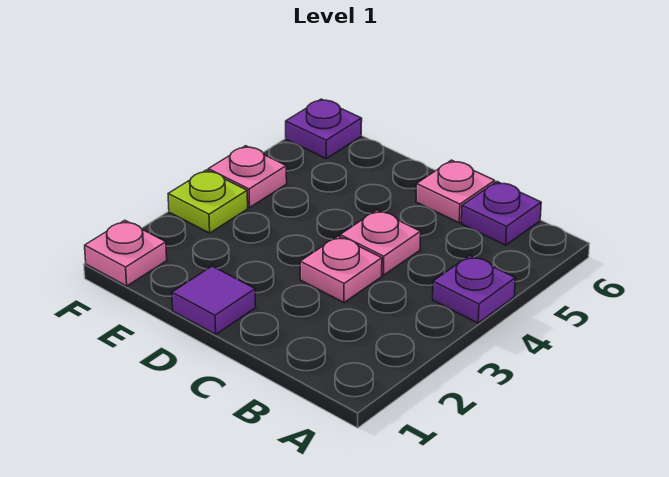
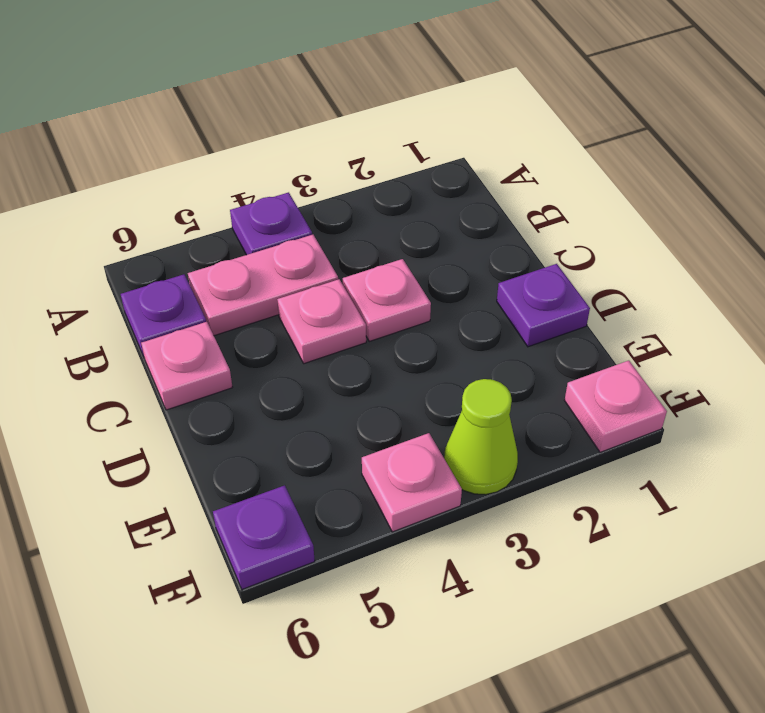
none -> pink plate B4:B5 level 1
purple tile D1 level 1 -> purple plate D1 level 1
lime plate F3 level 1 -> lime cone F3 level 1

